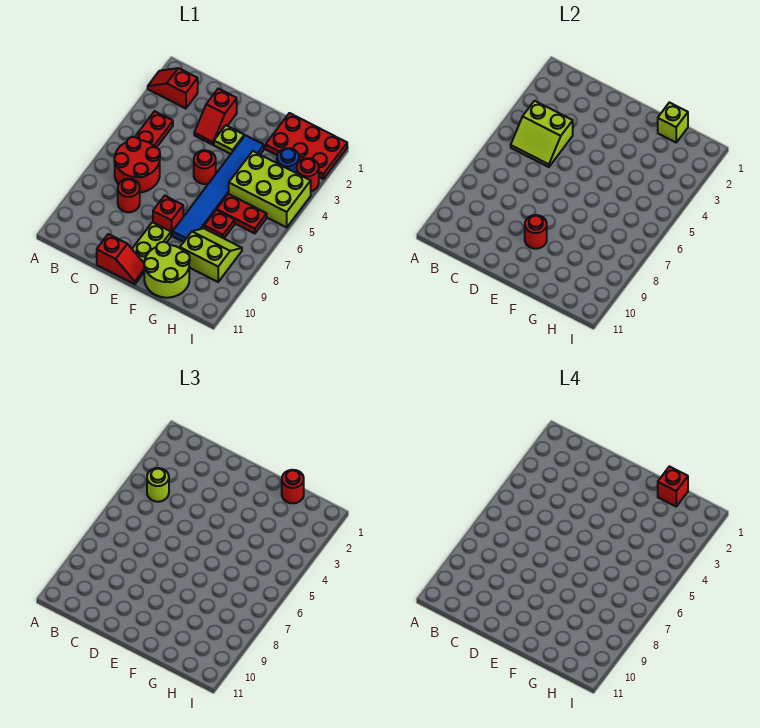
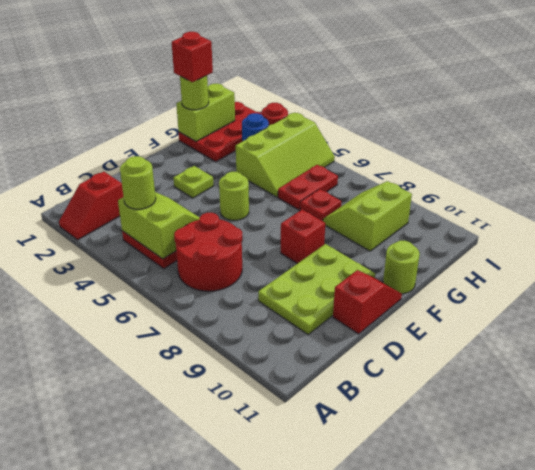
lime slope B4:C5 level 2 top 4 -> lime slope B4:C5 level 2 top B
red round brick C8 level 1 -> none
red slope D2:D3 level 1 top 2 -> none
red round brick E5 level 1 -> lime round brick E5 level 1
lime plate E9:E10 level 1 -> lime plate C9:E10 level 1
red round brick E9 level 2 -> none
blue tile F3:F8 level 1 -> none
lime round brick F10:G11 level 1 -> lime round brick F11 level 1
lime brick G1 level 2 -> lime brick G1:H1 level 2
red round brick G1 level 3 -> lime round brick G1 level 3
lime brick G4:I5 level 1 -> lime slope G4:I5 level 1 top 4

